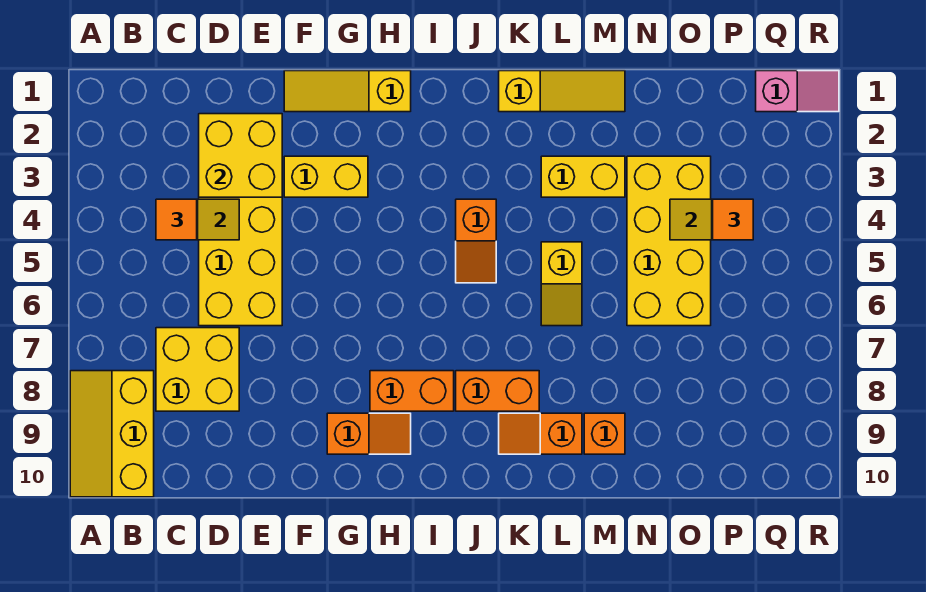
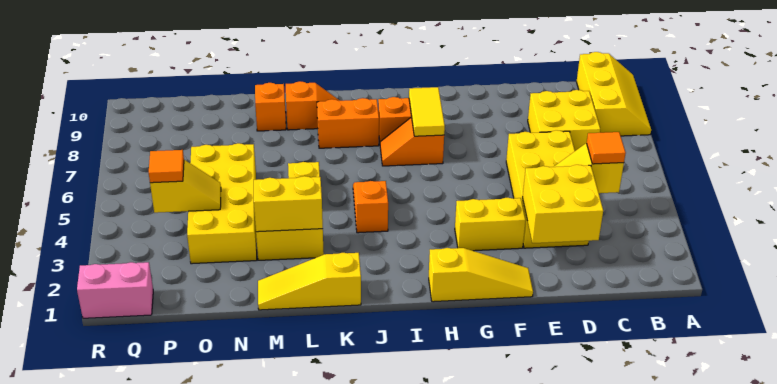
orange slope G9:H9 level 1 top G -> orange slope H7:I7 level 1 top H
none -> yellow tile H7:H8 level 2
none -> yellow brick L3:M3 level 2
pink slope Q1:R1 level 1 top Q -> pink brick Q1:R1 level 1

